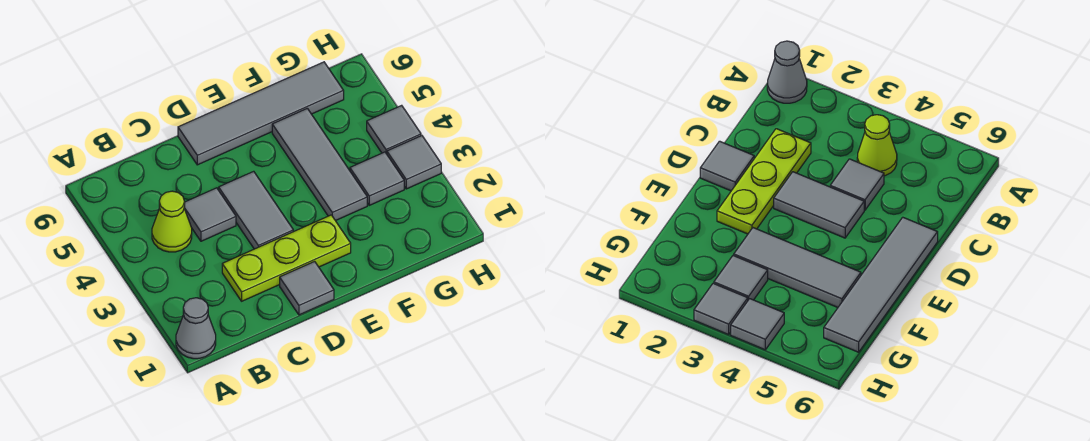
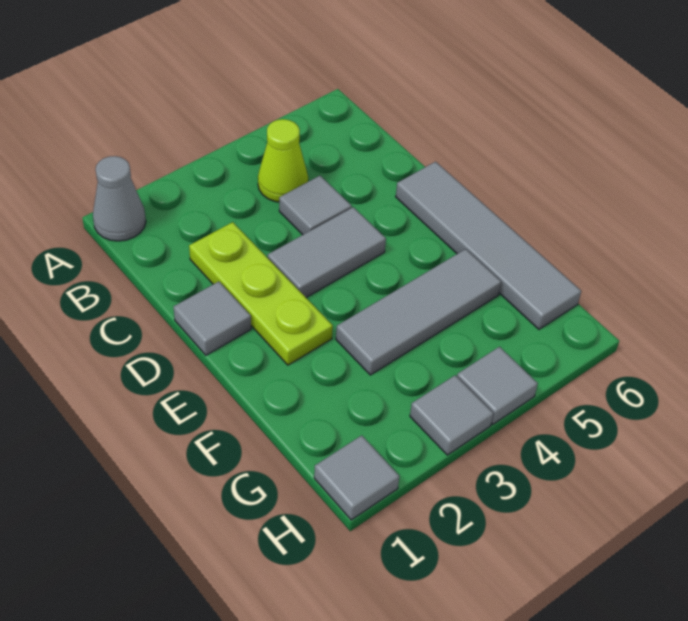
grey tile G3 level 1 -> grey tile H1 level 1

